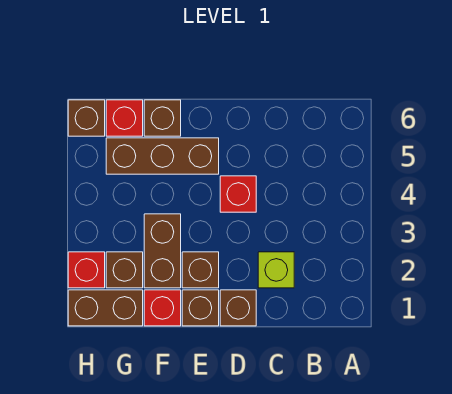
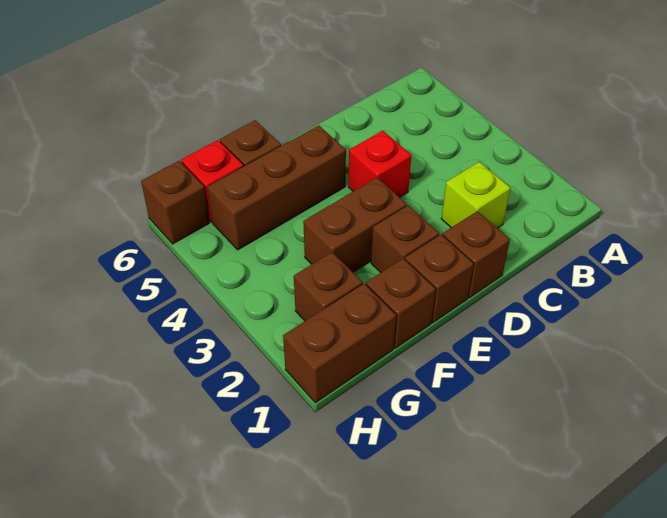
red brick F1 level 1 -> brown brick F1 level 1
brown brick F2:F3 level 1 -> brown brick E3:F3 level 1
red brick H2 level 1 -> none

